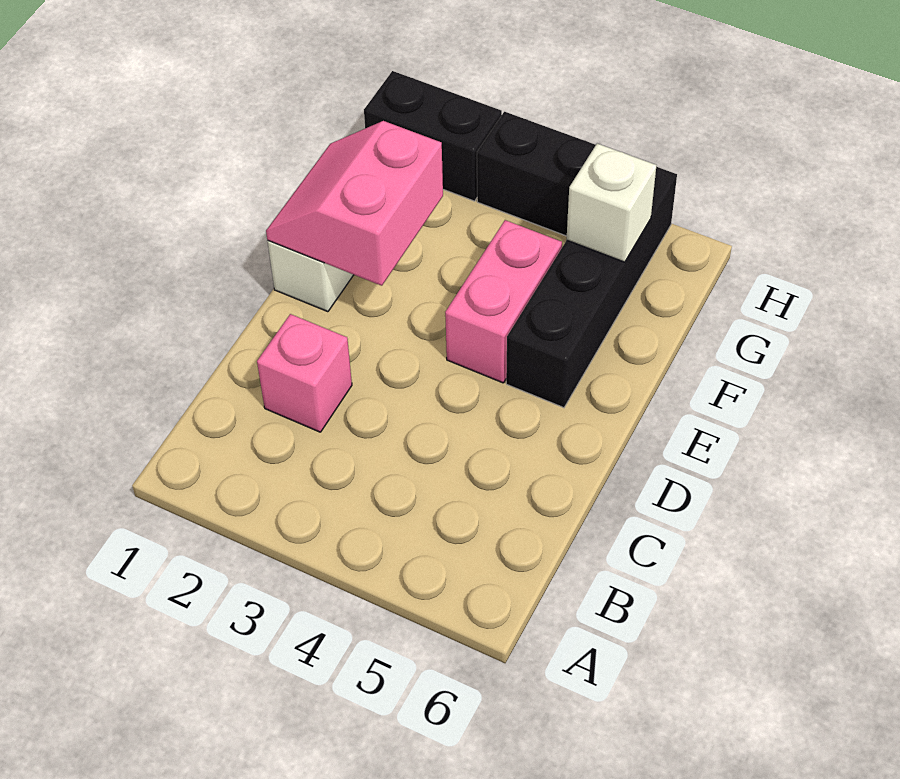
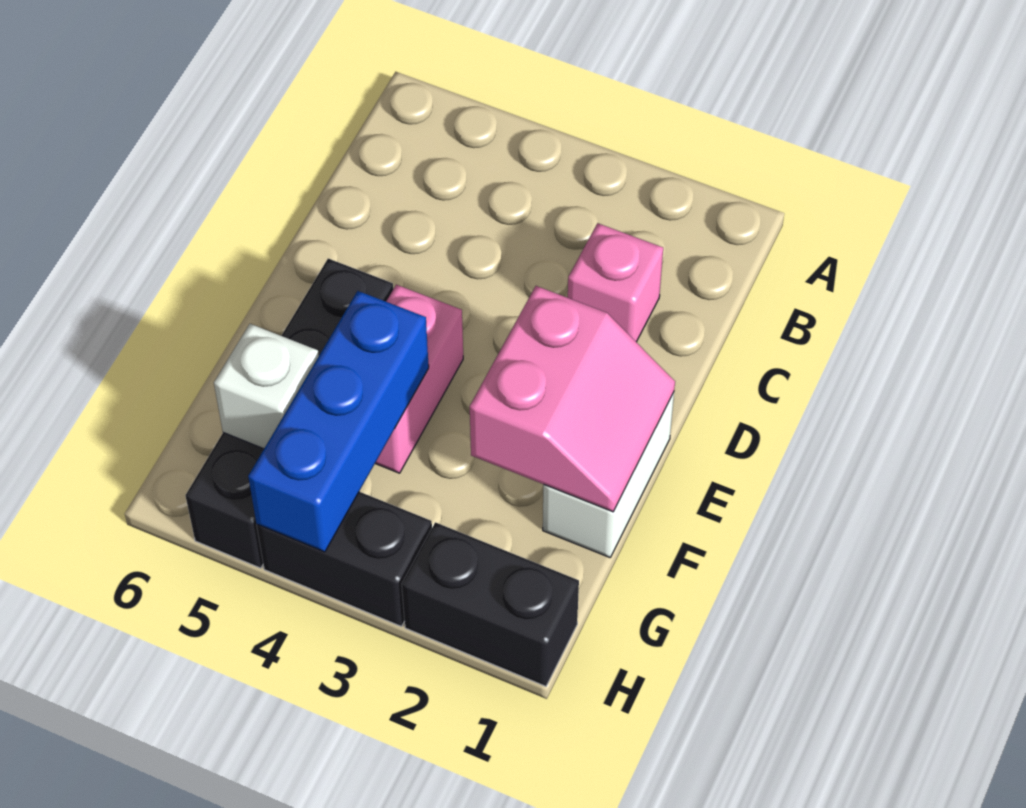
none -> blue brick F4:H4 level 2

